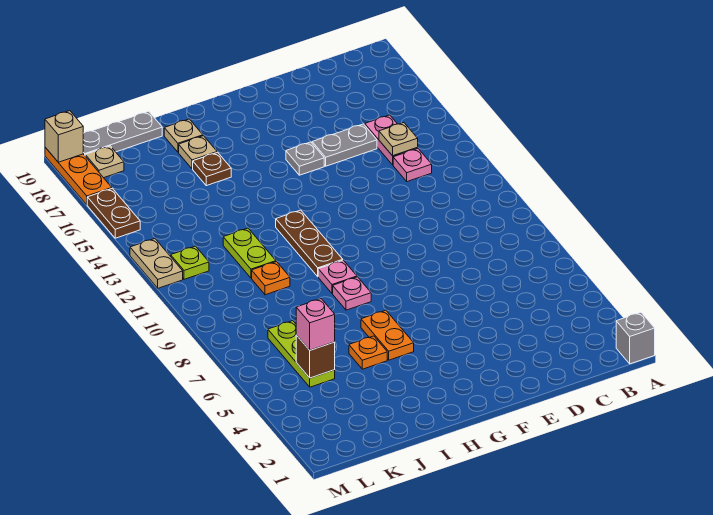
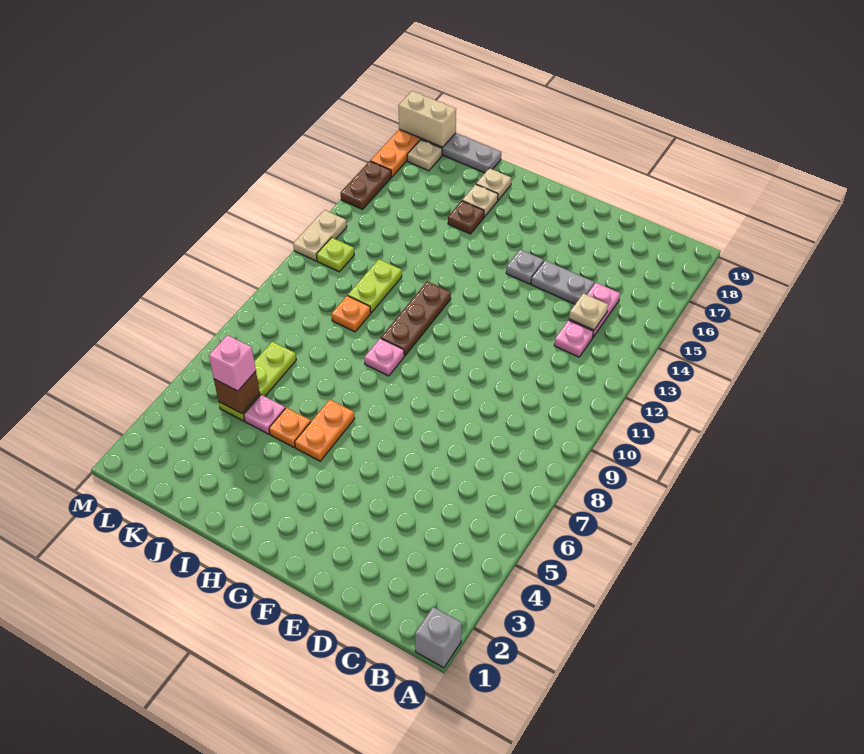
pink plate H8 level 1 -> pink plate J5 level 1
tan brick M19 level 2 -> tan brick L19:M19 level 2

